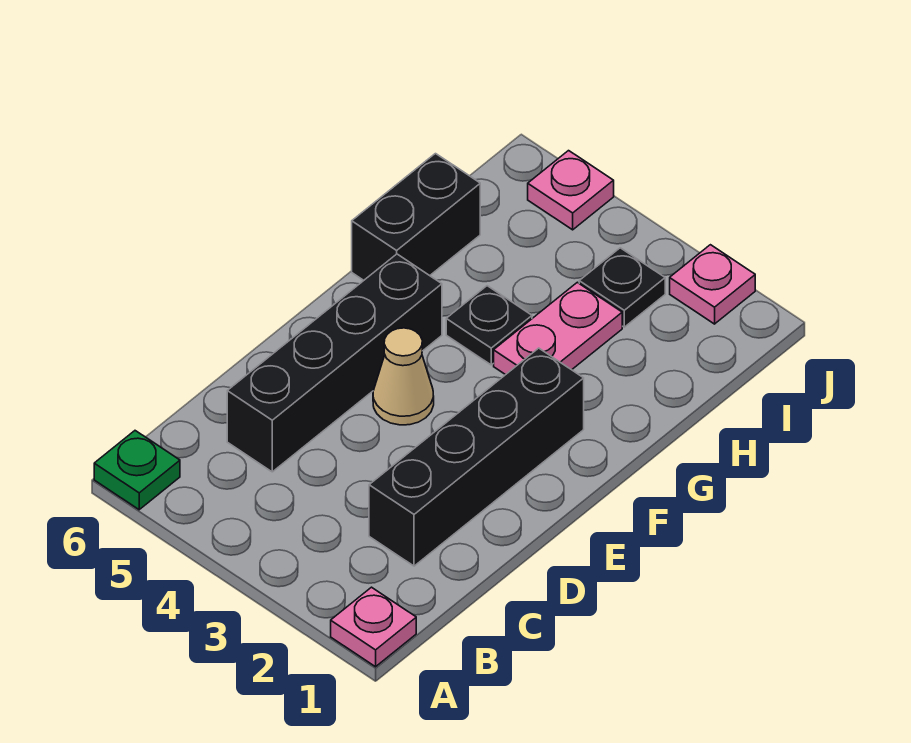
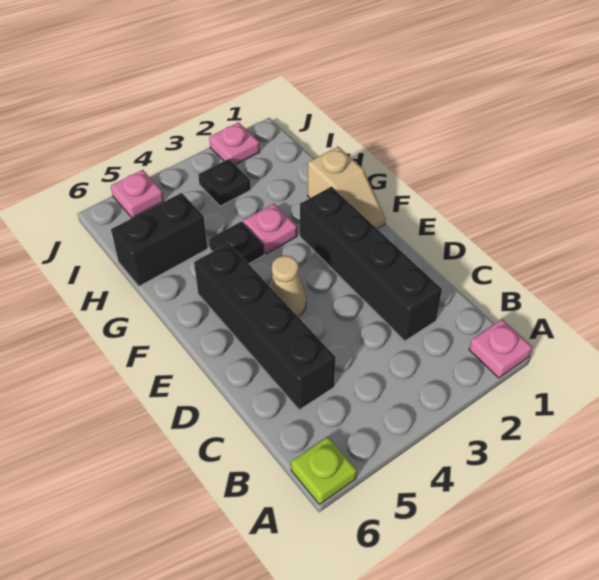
green plate A6 level 1 -> lime plate A6 level 1
none -> tan slope F1:G1 level 1 top G
pink plate G3:H3 level 1 -> pink plate G3 level 1
black brick G6:H6 level 1 -> black brick H5:H6 level 1

